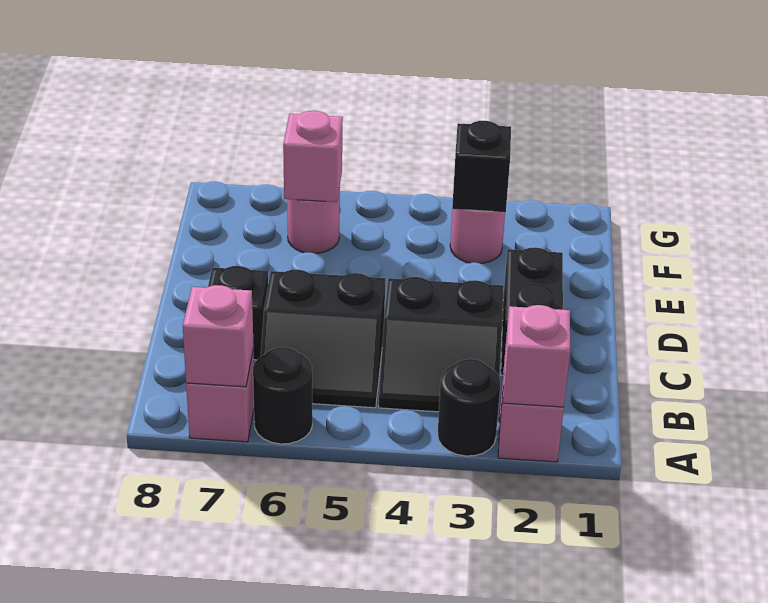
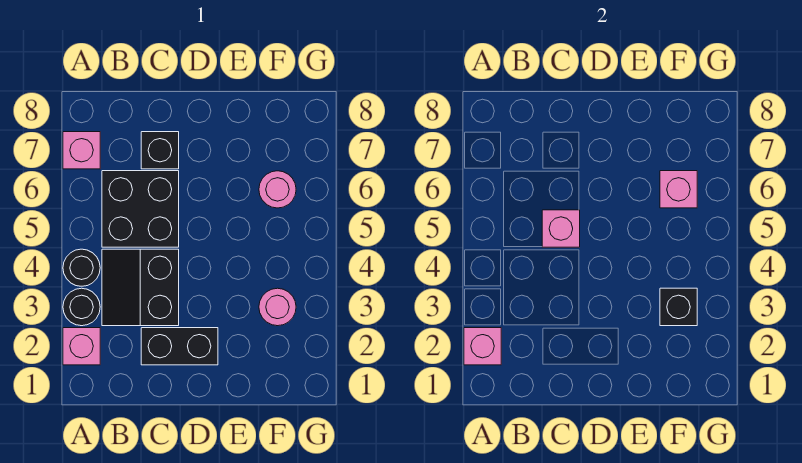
black round brick A6 level 1 -> black round brick A4 level 1
pink brick A7 level 2 -> pink brick C5 level 2
black slope B5:C6 level 1 top C -> black brick B5:C6 level 1

